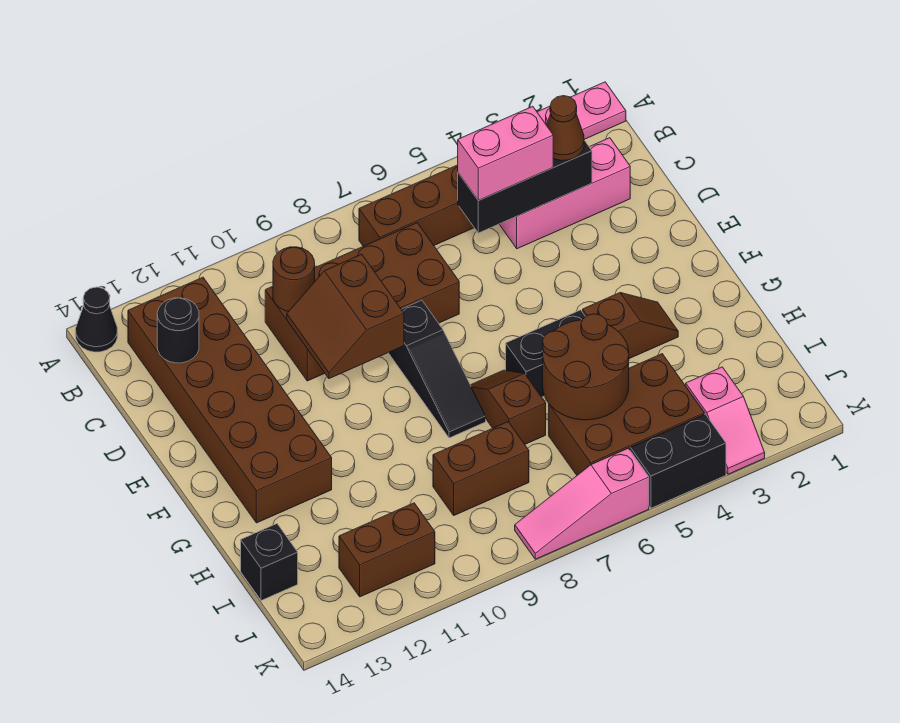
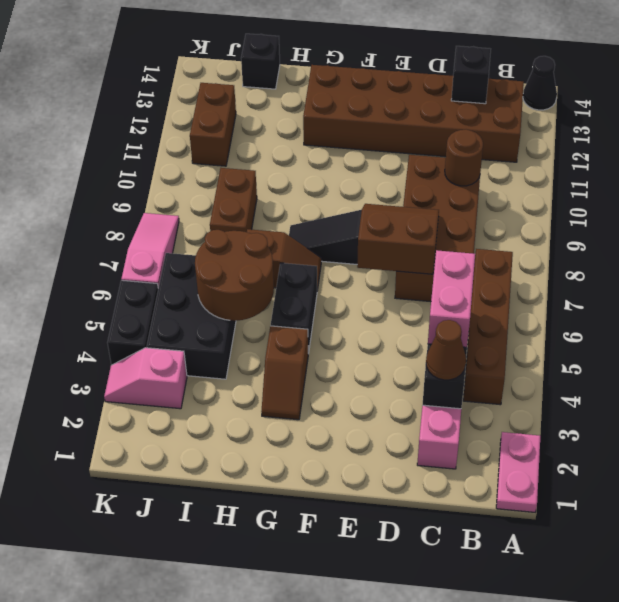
black round brick C13 level 2 -> black brick C13 level 2
brown slope D9:E10 level 2 top 9 -> brown slope D7:E8 level 2 top 7
brown brick I4:J6 level 1 -> black brick I4:J6 level 1

